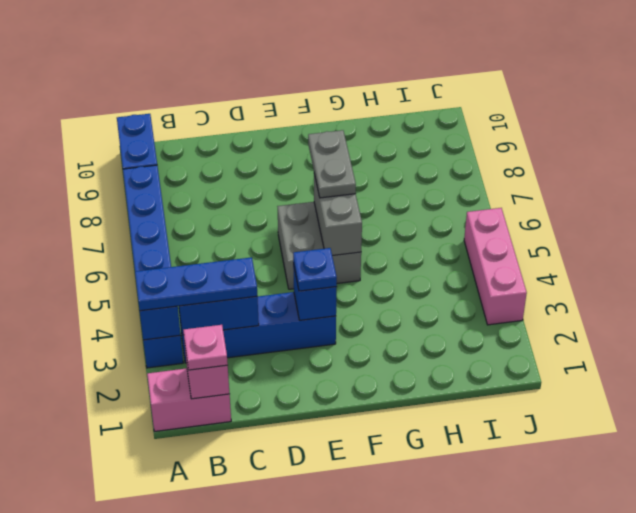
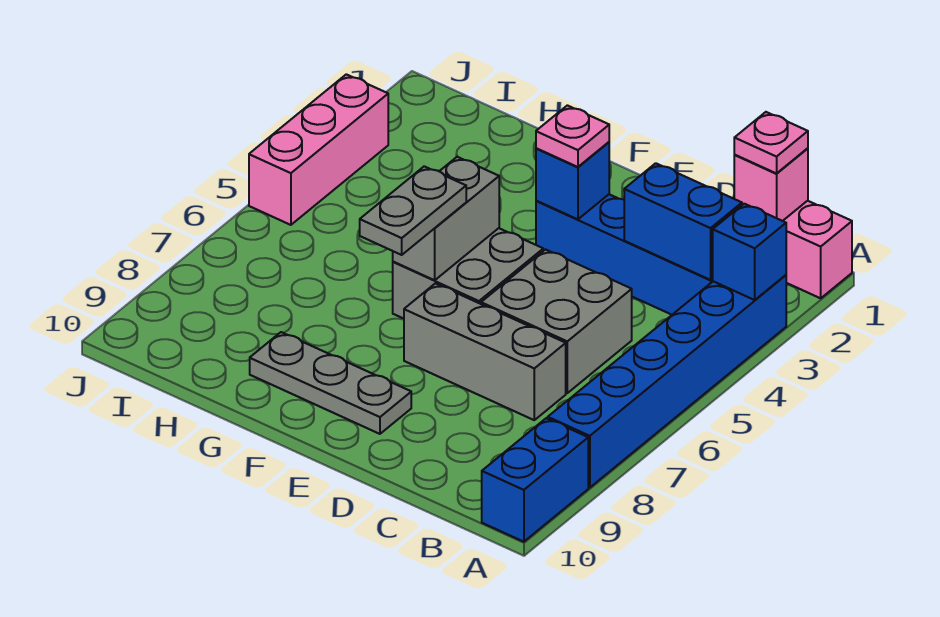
blue plate A3:C3 level 3 -> none
none -> grey brick C5:D6 level 1
none -> grey brick C7:E7 level 1
blue plate E3 level 3 -> pink plate E3 level 3
none -> grey plate E9:G9 level 1

